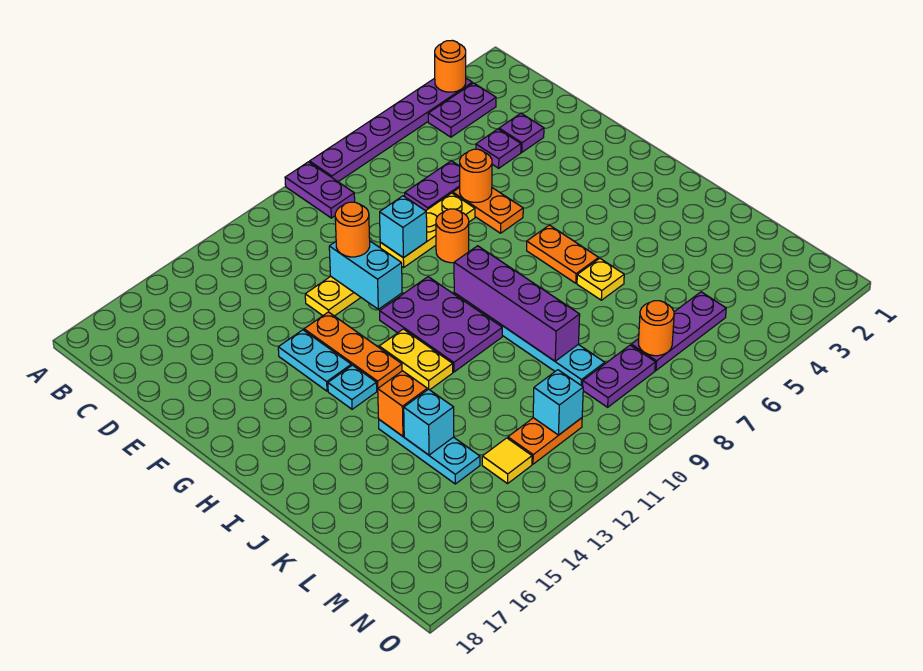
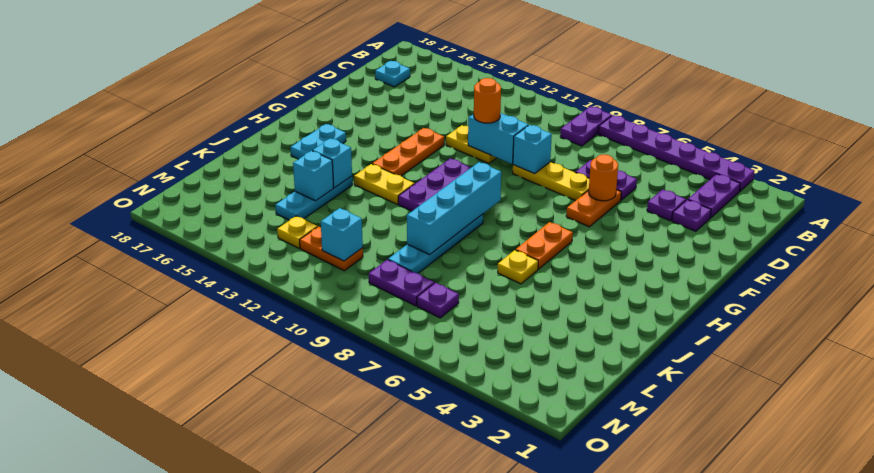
orange round brick A3 level 2 -> none
purple plate B3:B4 level 1 -> purple plate B3:C3 level 1
cyan brick E11:F11 level 2 -> cyan brick E10:E11 level 2
orange round brick F8 level 1 -> none
cyan plate F14:G14 level 1 -> cyan plate H16:I16 level 1
purple brick H9:K9 level 2 -> cyan brick H9:K9 level 2
yellow plate H12:I12 level 1 -> yellow plate I12:I13 level 1
cyan plate H14 level 1 -> cyan plate C17 level 1
orange brick J14 level 2 -> cyan brick J14 level 2
purple plate M5:M7 level 1 -> purple plate M7 level 1
orange round brick M7 level 2 -> none
yellow tile M13 level 1 -> yellow plate M13 level 1

